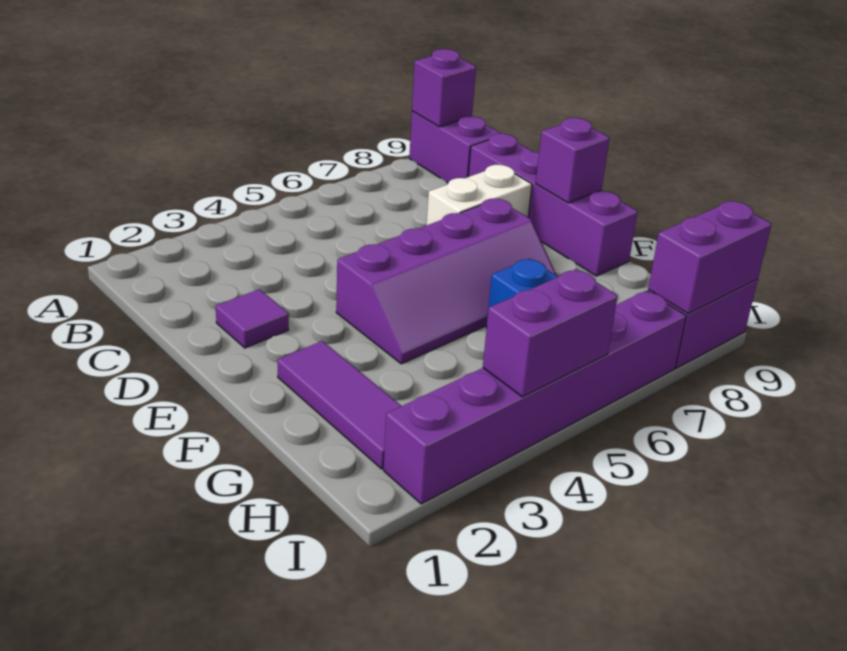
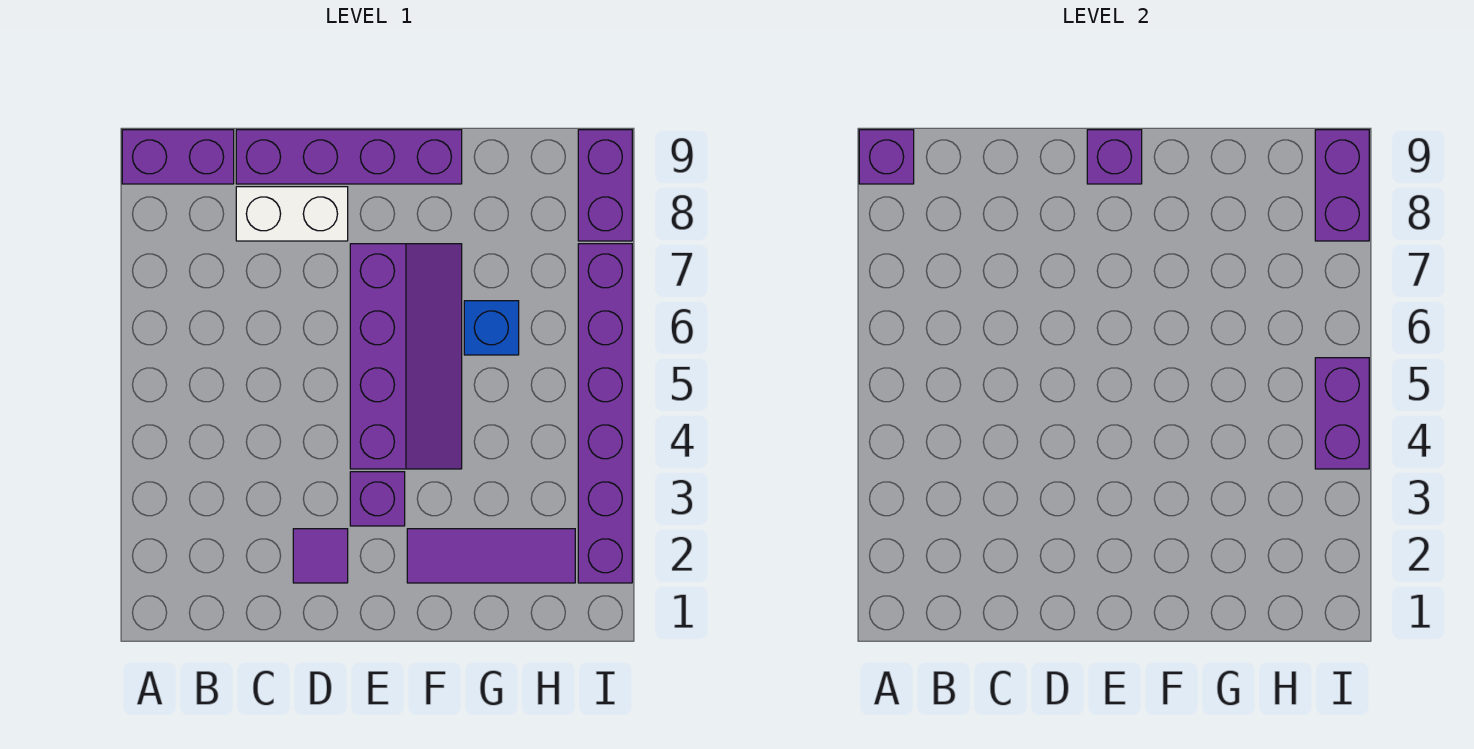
white brick D7:D8 level 1 -> white brick C8:D8 level 1
none -> purple brick E3 level 1

